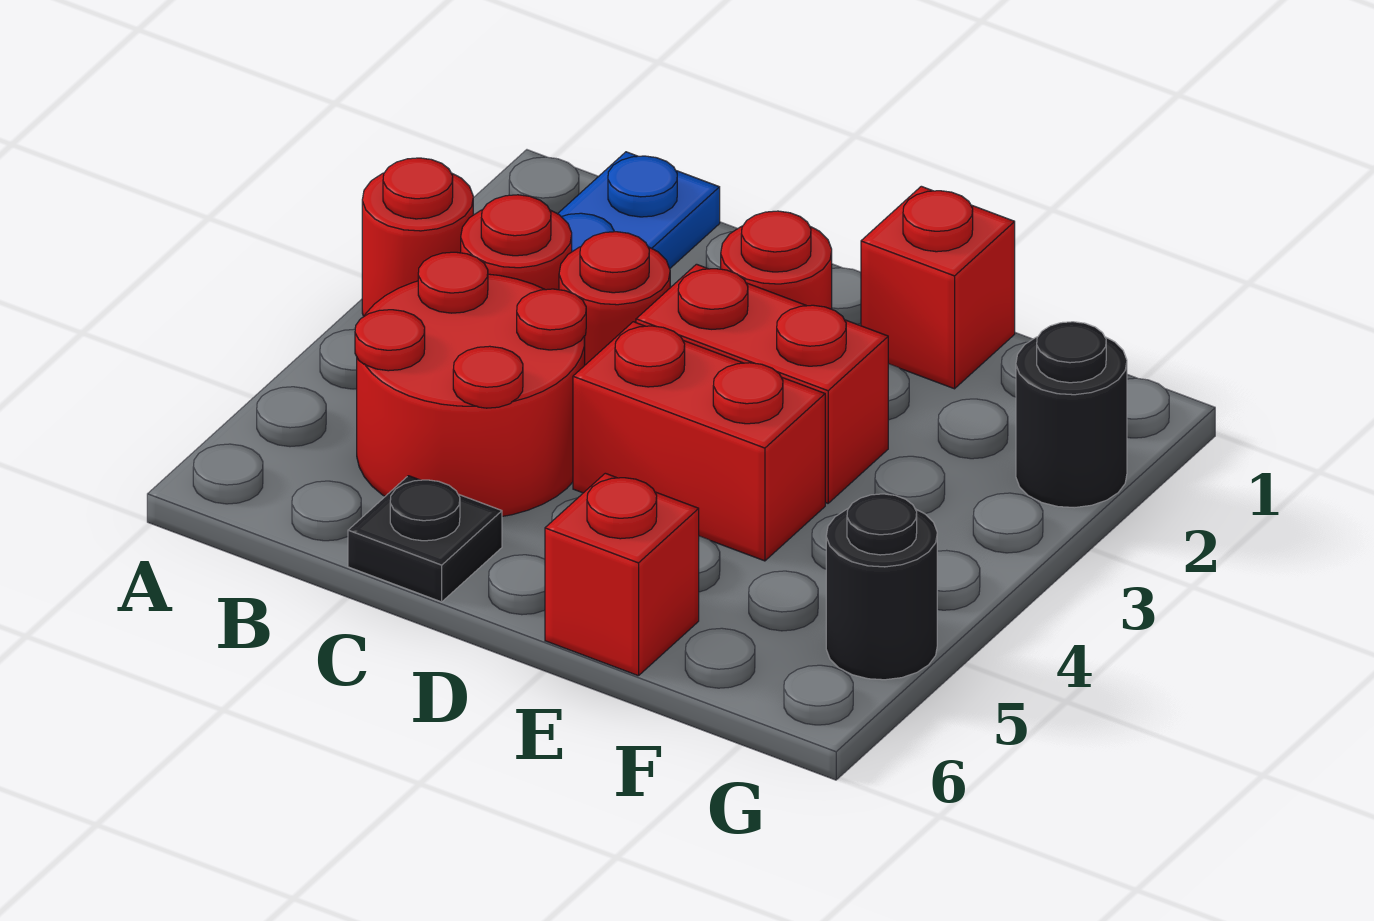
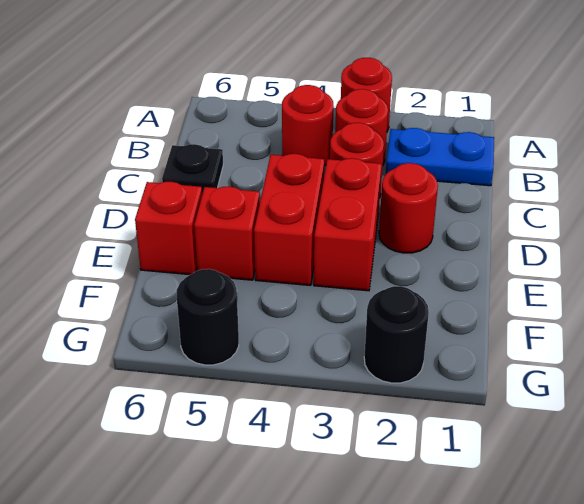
red round brick B4:C5 level 1 -> red round brick B4 level 1
red brick E1 level 1 -> red brick E5 level 1

